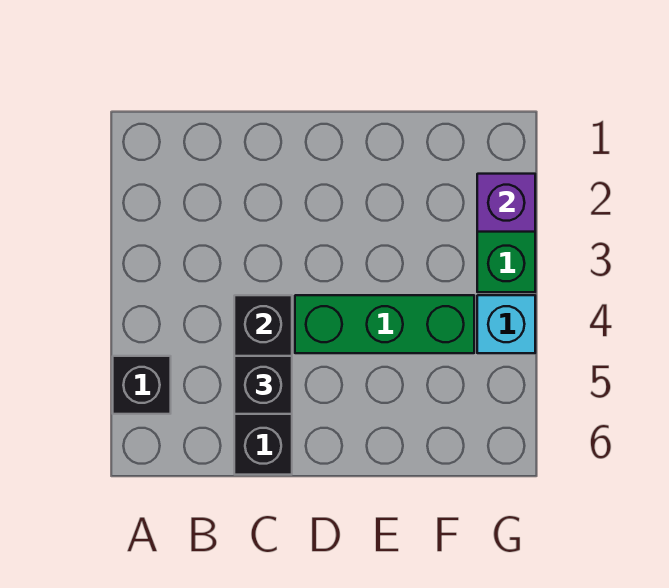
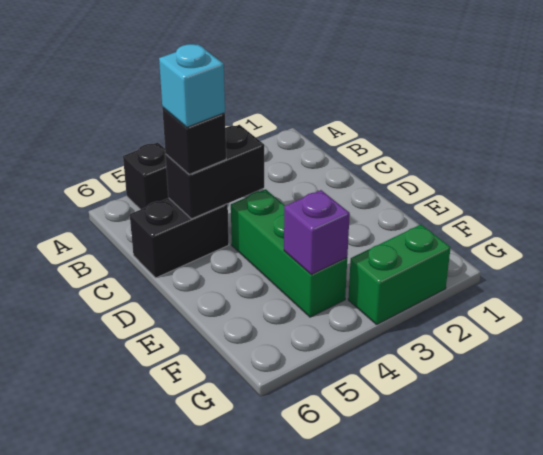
purple brick G2 level 2 -> purple brick F4 level 2
cyan brick G4 level 1 -> cyan brick C5 level 4

